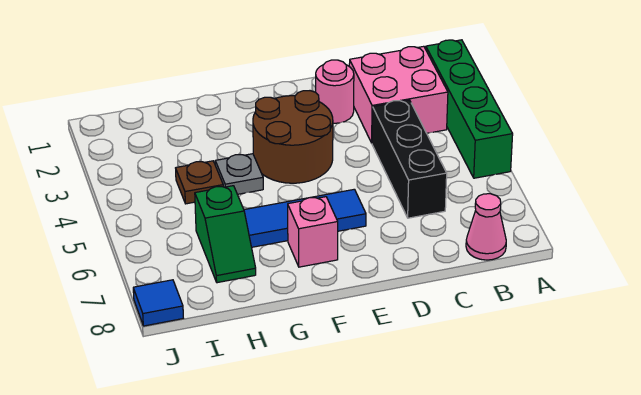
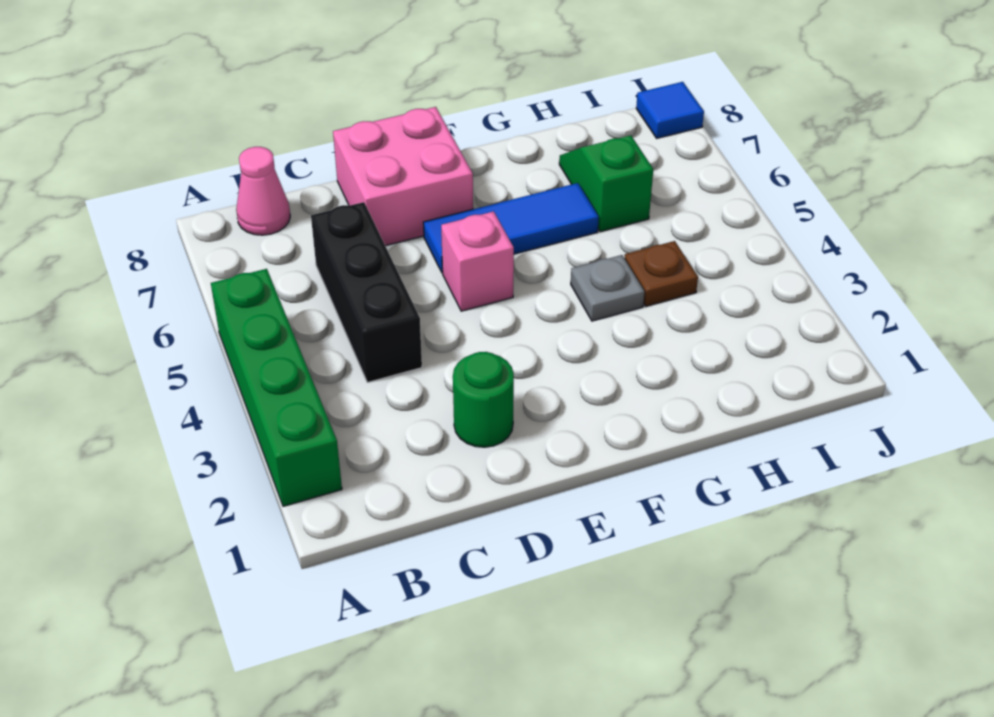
pink brick B2:C3 level 1 -> pink brick D7:E8 level 1
pink round brick D2 level 1 -> green round brick D2 level 1
brown round brick E3:F4 level 1 -> none
pink brick F7 level 1 -> pink brick E5 level 1

